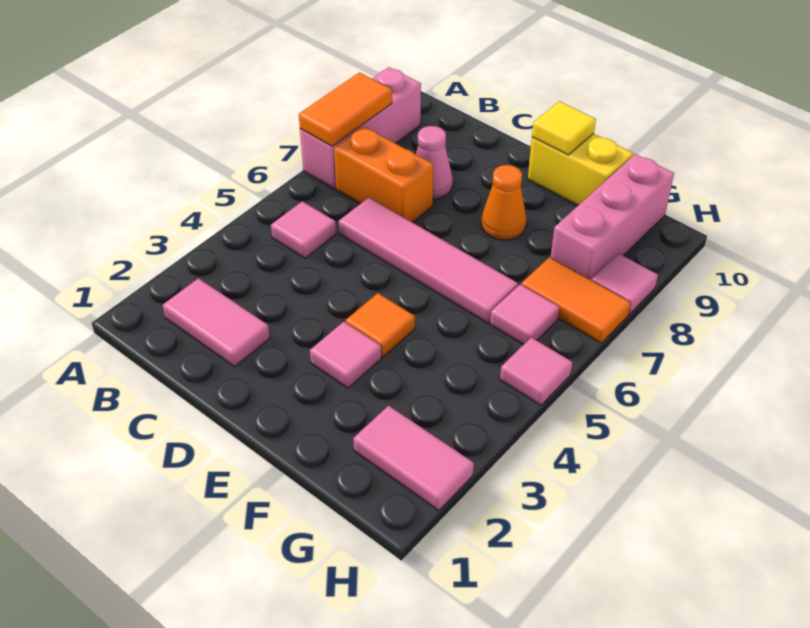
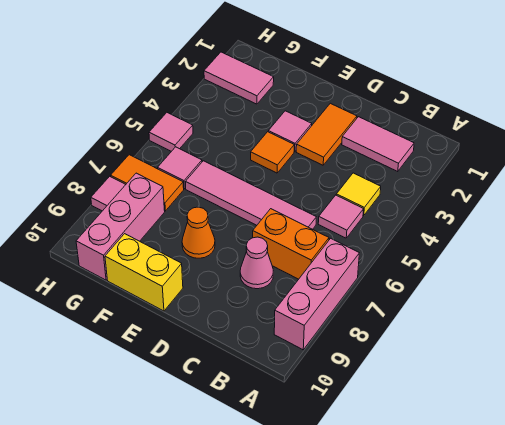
orange tile A7:A8 level 2 -> orange tile D2:D3 level 1
yellow tile E10 level 2 -> yellow tile B4 level 1

